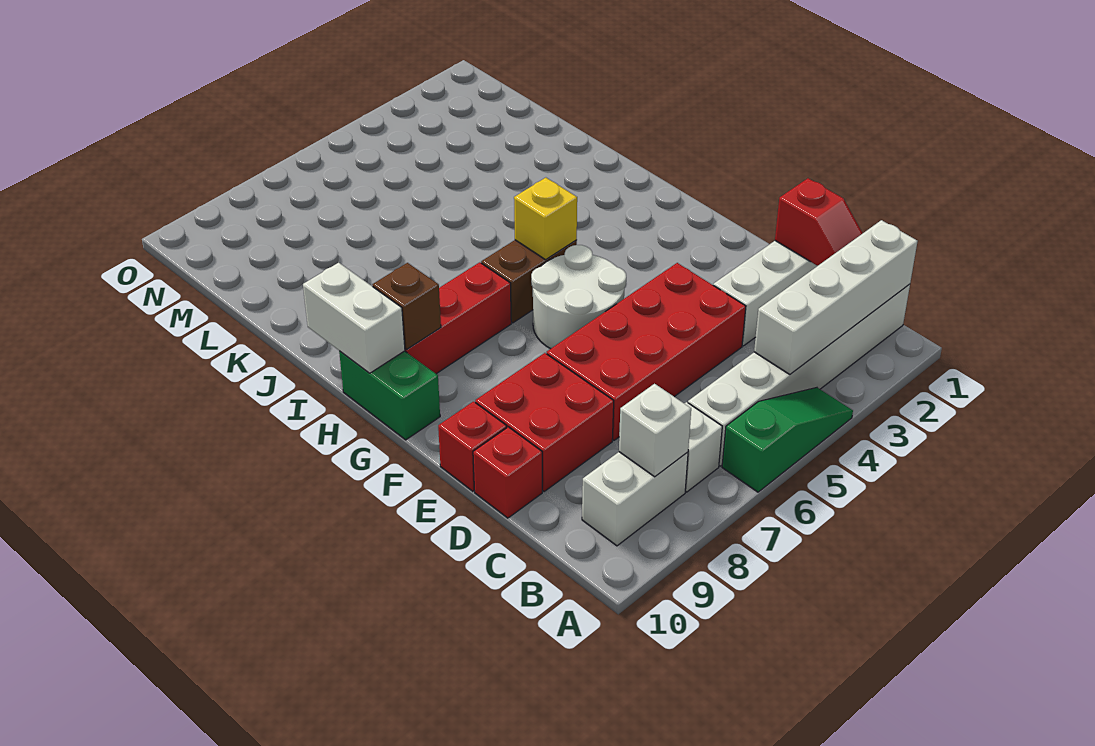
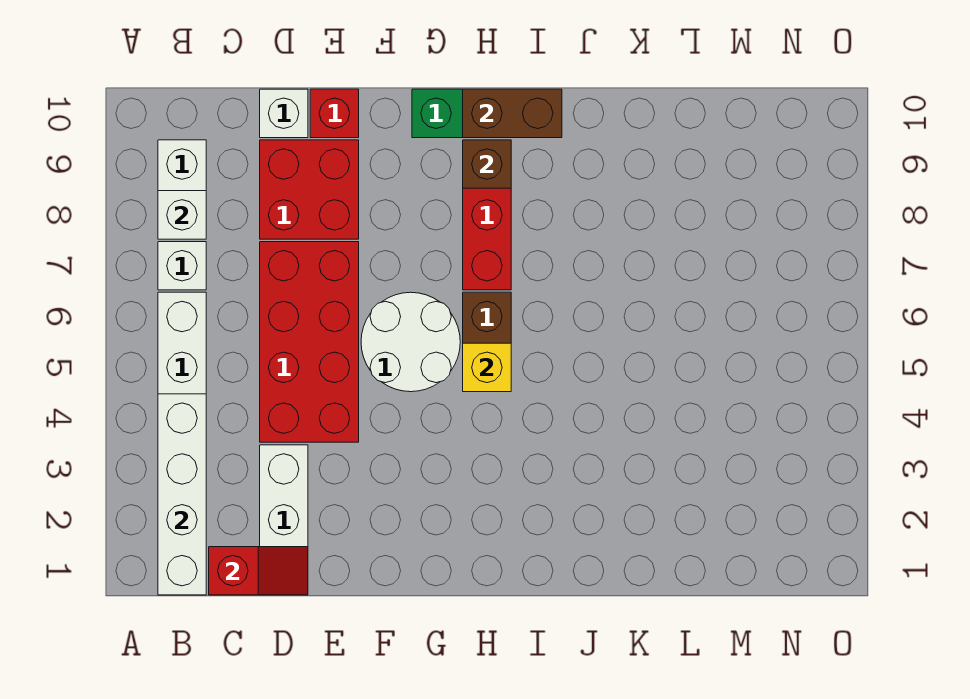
green slope A4:A6 level 1 top 6 -> none
red slope C1:D1 level 2 top D -> red slope C1:D1 level 2 top C
red brick D10 level 1 -> white brick D10 level 1
white brick H10:I10 level 2 -> brown brick H10:I10 level 2

